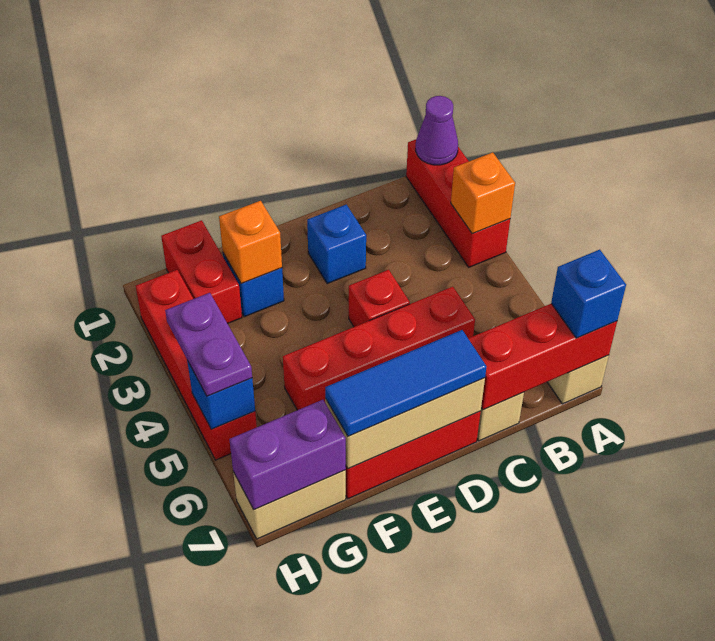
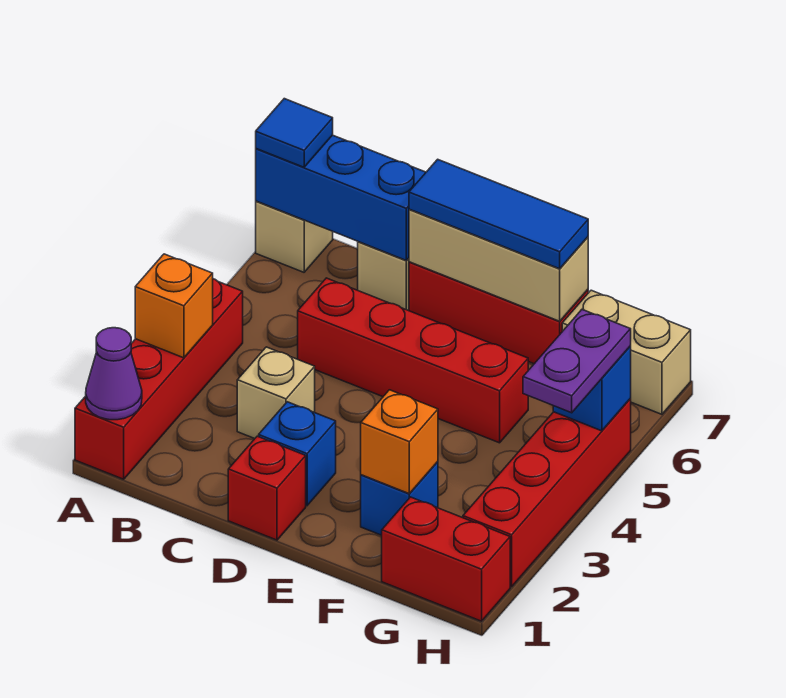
red brick A1:A3 level 1 -> red brick A1:A4 level 1
red brick A7:C7 level 2 -> blue brick A7:C7 level 2
blue brick A7 level 3 -> blue tile A7 level 3
none -> tan brick C3 level 1
red brick D4 level 1 -> red brick D1 level 1
red brick G1:G2 level 1 -> red brick G1:H1 level 1
purple brick G7:H7 level 2 -> none

